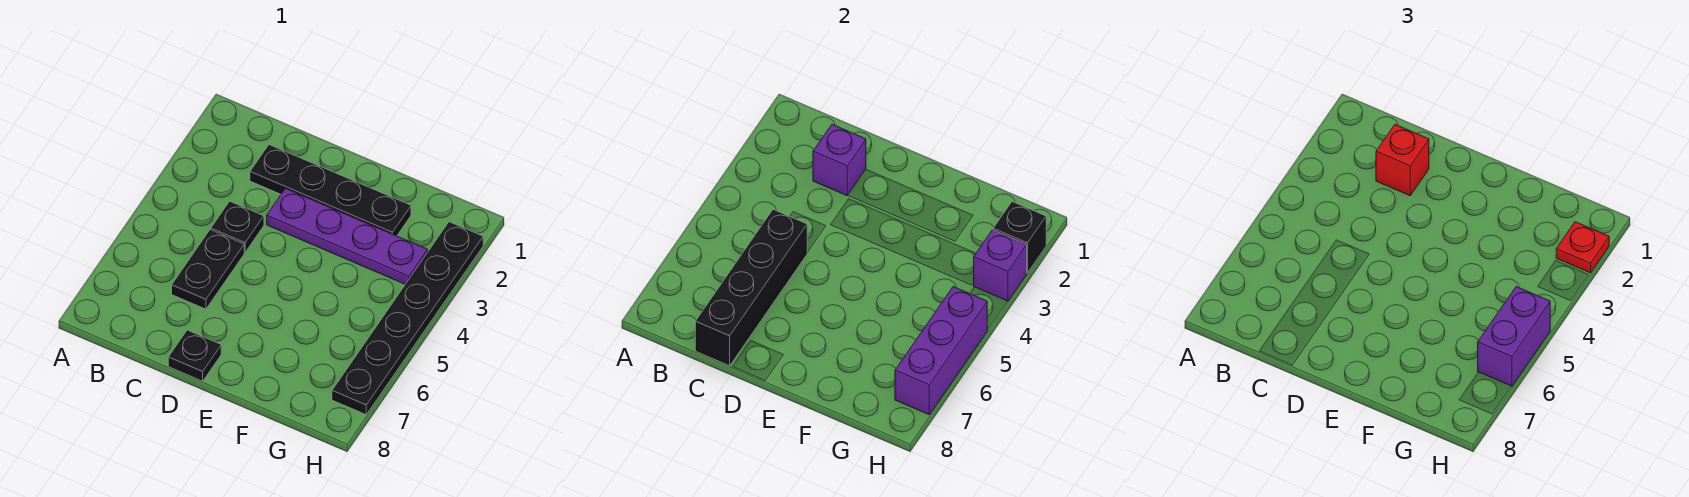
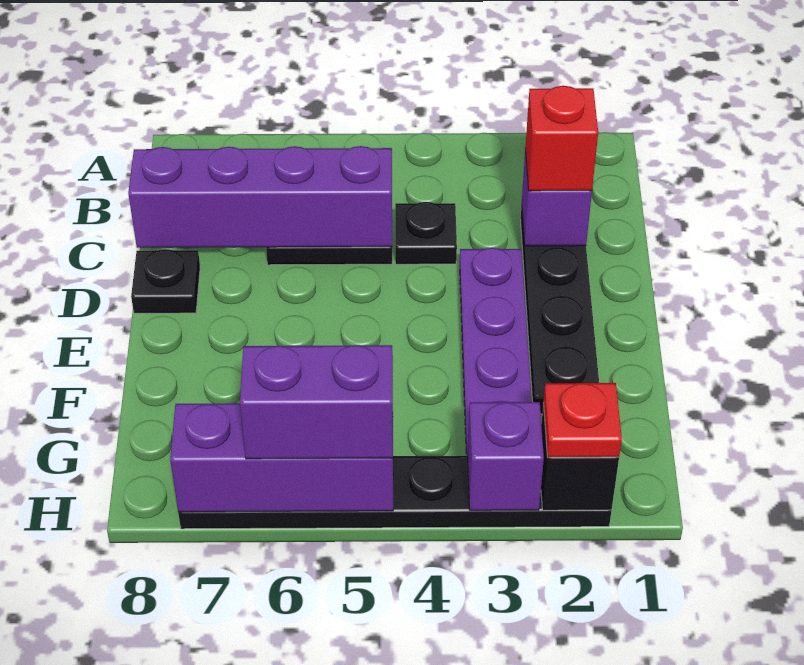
black brick C5:C8 level 2 -> purple brick C5:C8 level 2

